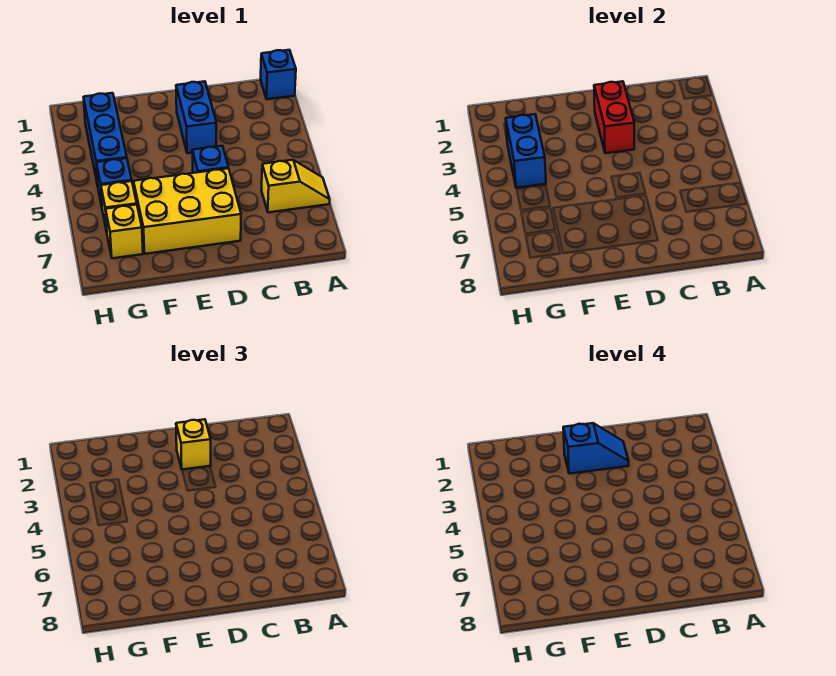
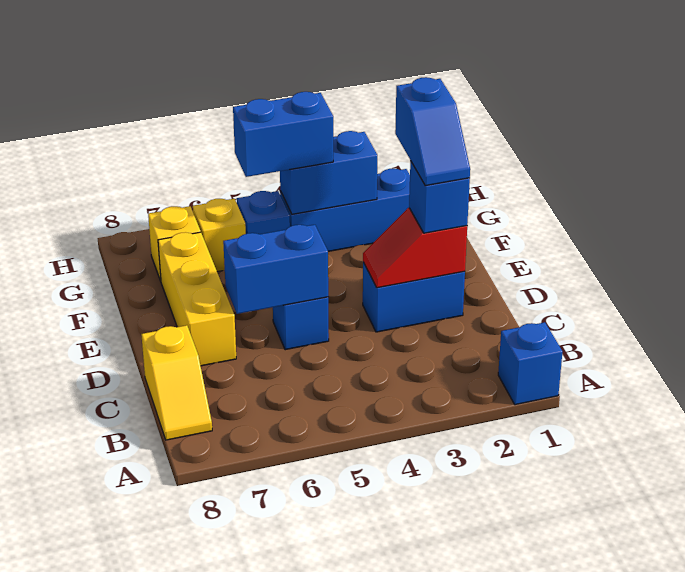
yellow slope A6:B6 level 1 top B -> yellow slope B8:C8 level 1 top C
red brick D2:D3 level 2 -> red slope D2:D3 level 2 top 2
yellow brick D2 level 3 -> blue brick D2 level 3
none -> blue brick D5:D6 level 2
yellow brick D6:F7 level 1 -> yellow brick D7:F7 level 1
none -> blue brick G4:G5 level 3

